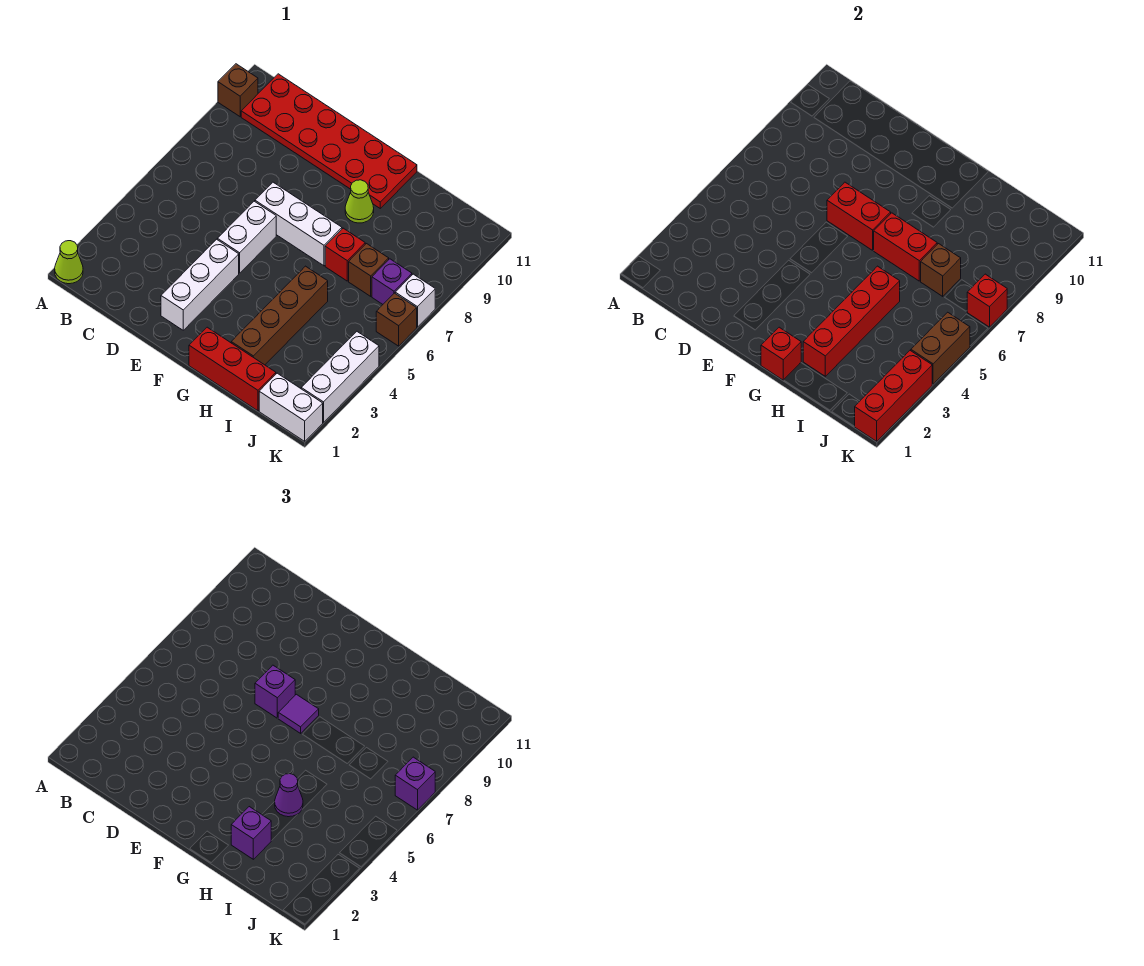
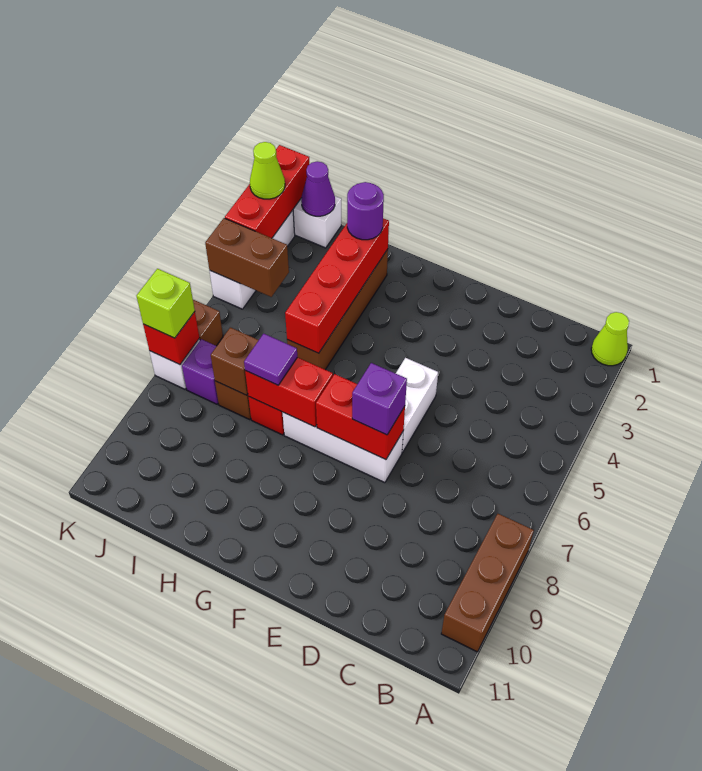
brown brick A10 level 1 -> brown brick A8:A10 level 1
red plate B10:G11 level 1 -> none
white brick E2:E4 level 1 -> none
purple tile F7 level 3 -> purple tile H7 level 3
red brick G1:I1 level 1 -> none
red brick G1 level 2 -> none
lime cone G9 level 1 -> lime cone K2 level 3
purple brick H2 level 3 -> purple round brick H2 level 3
purple cone H4 level 3 -> purple cone J1 level 2
brown brick K4:K5 level 2 -> brown brick J4:K4 level 2
purple brick K7 level 3 -> lime brick K7 level 3

